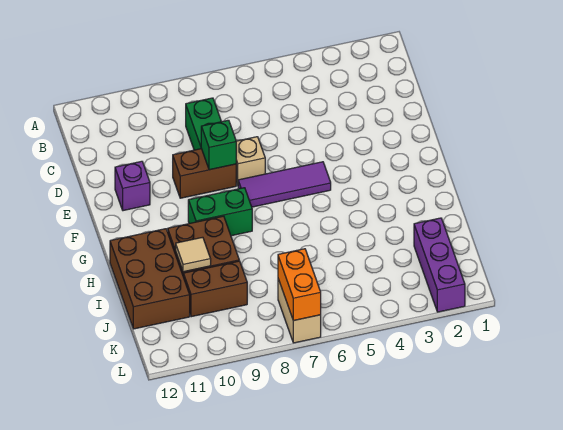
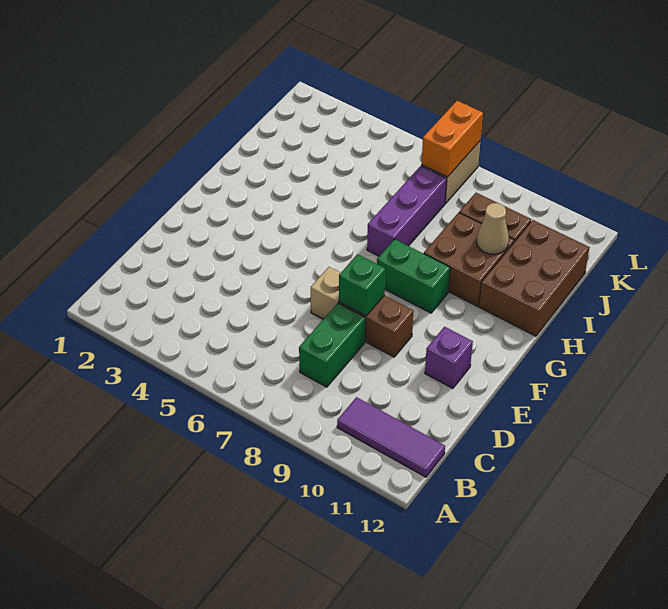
purple tile F5:F7 level 1 -> purple tile B10:B12 level 1
tan tile I10 level 2 -> tan cone I10 level 2
purple brick J2:L2 level 1 -> purple brick H7:J7 level 1

